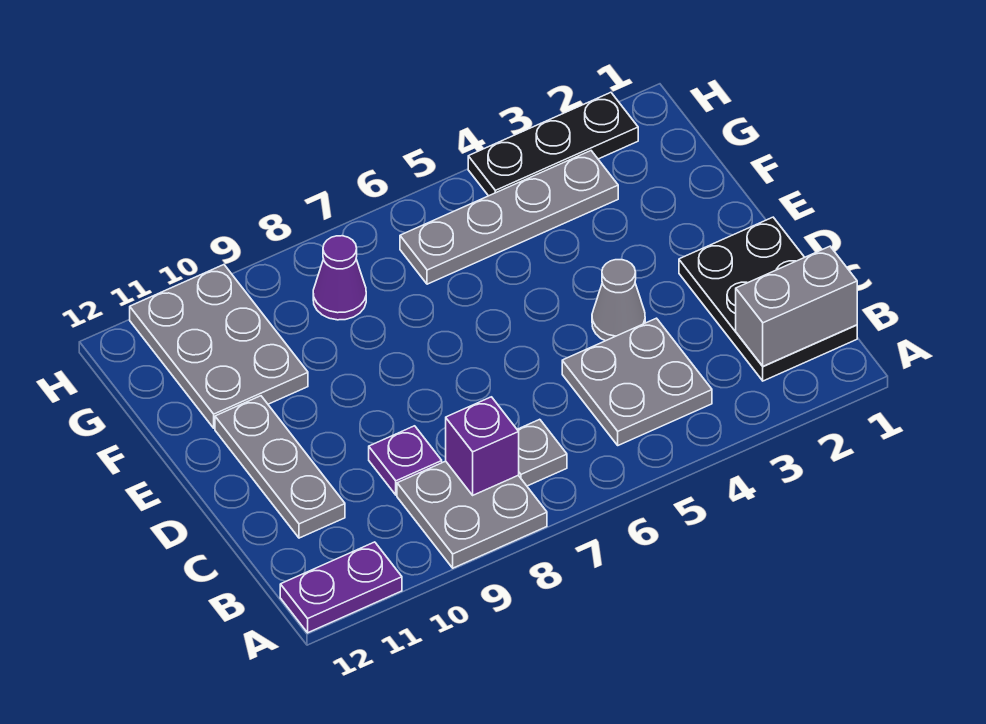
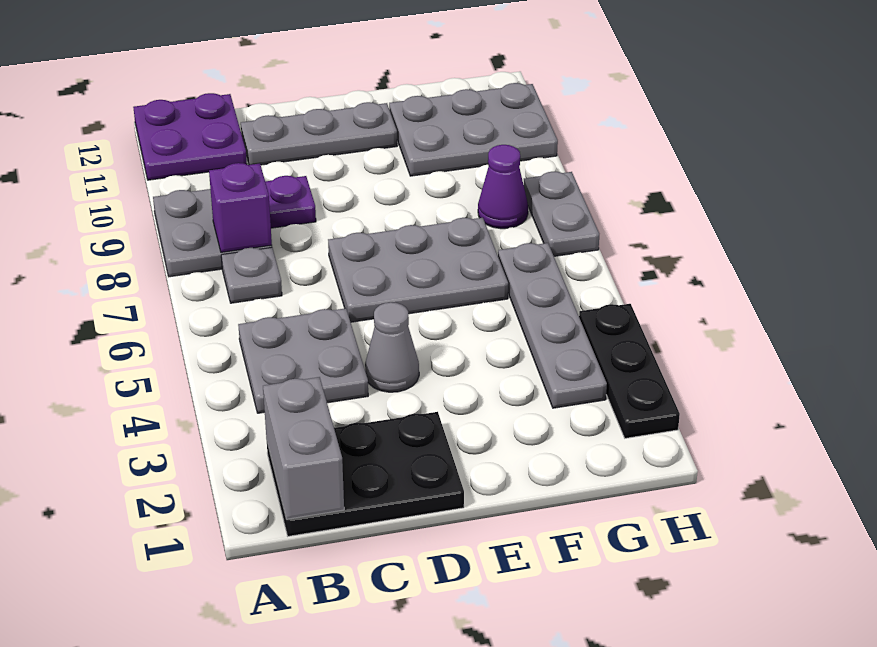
purple plate A11:A12 level 1 -> purple plate A11:B12 level 1
none -> grey plate D6:F7 level 1
none -> grey plate H7:H8 level 1

